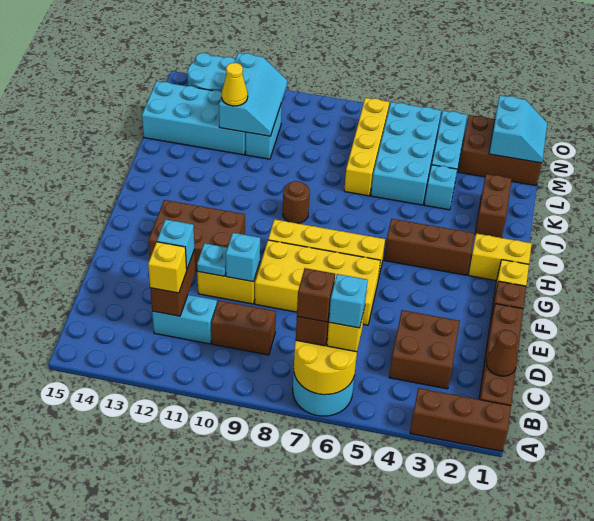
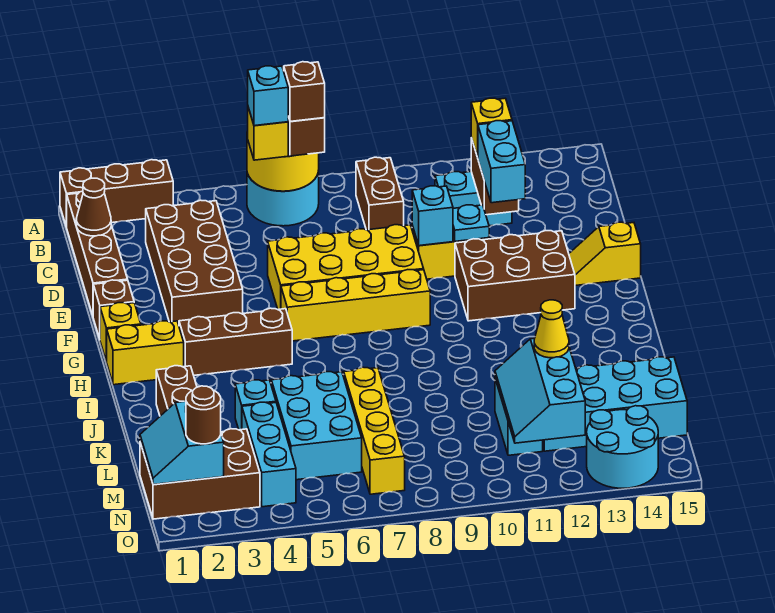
brown brick C3:D4 level 1 -> brown brick C3:F4 level 1
brown brick C9:C10 level 1 -> brown brick B9:C9 level 1
cyan brick D12 level 3 -> cyan brick D12:E12 level 3
none -> yellow slope F14:F15 level 1 top 15
brown round brick I9 level 1 -> brown round brick N2 level 3
cyan brick K5:N6 level 1 -> cyan brick K5:M6 level 1

